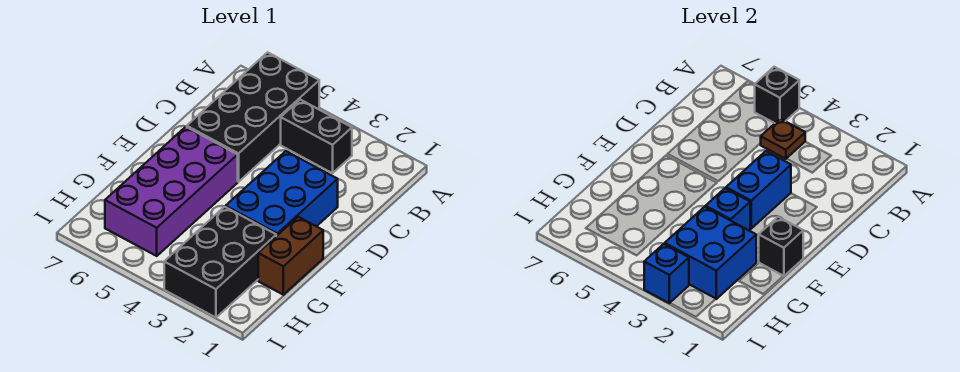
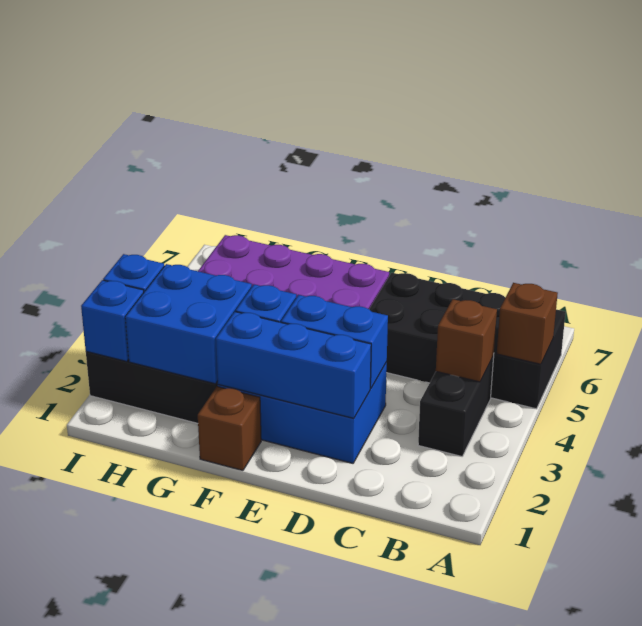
black brick A5 level 2 -> brown brick A5 level 2
brown plate B4 level 2 -> brown brick B4 level 2
none -> blue brick D2:F2 level 2
brown brick F1:G1 level 1 -> brown brick F1 level 1
black brick F1 level 2 -> none
none -> blue brick I2 level 2

